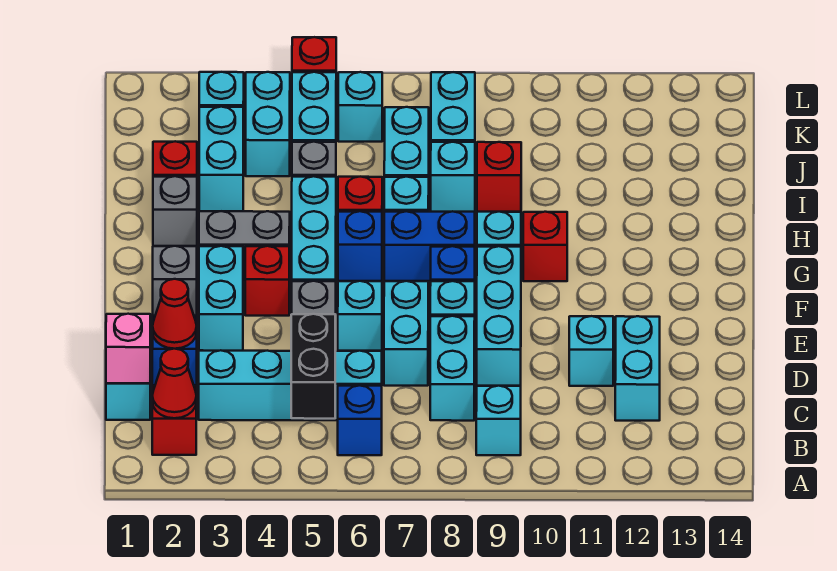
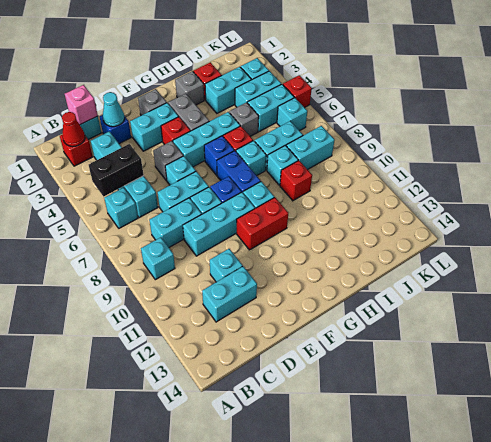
blue brick B6 level 1 -> cyan brick B6 level 1
red cone D2 level 2 -> cyan cone D2 level 2
red brick G10 level 1 -> red brick F10:G10 level 1

